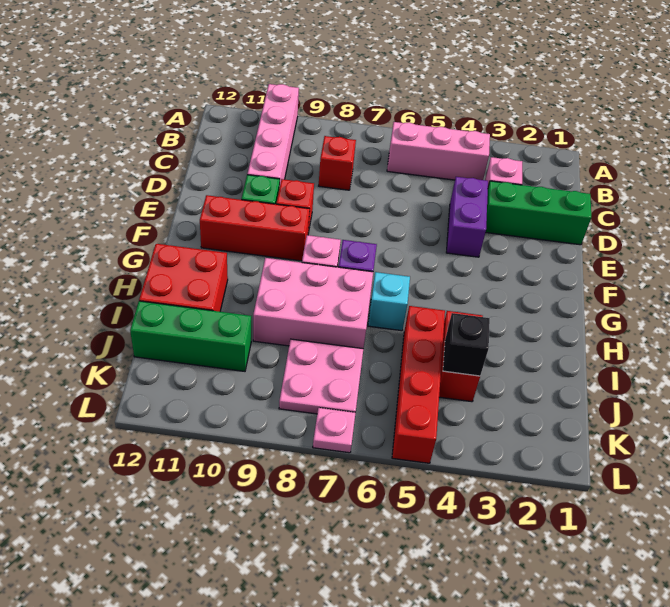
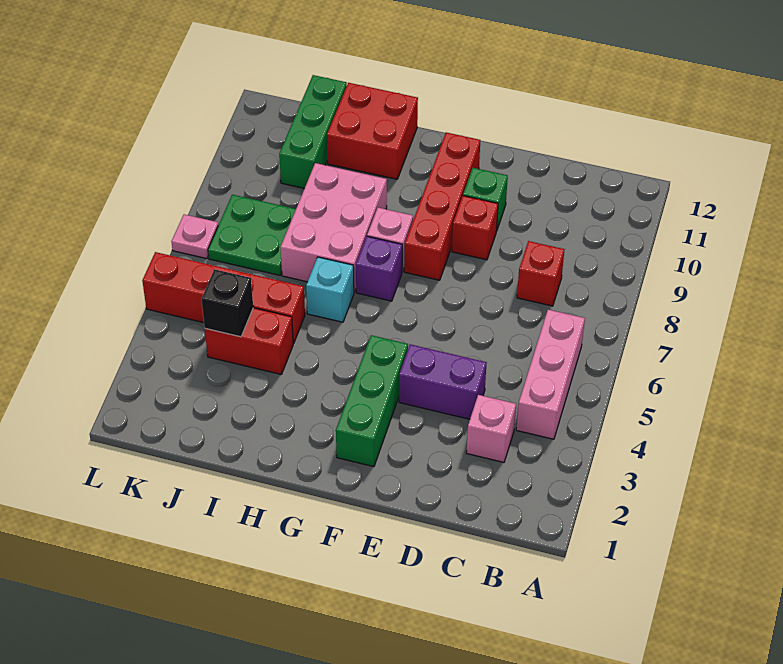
pink brick A10:D10 level 1 -> none
green brick D1:D3 level 1 -> green brick F2:F4 level 1
red brick F9:F11 level 1 -> red brick F8:F11 level 1
pink plate J7:K8 level 1 -> green plate J7:K8 level 1

